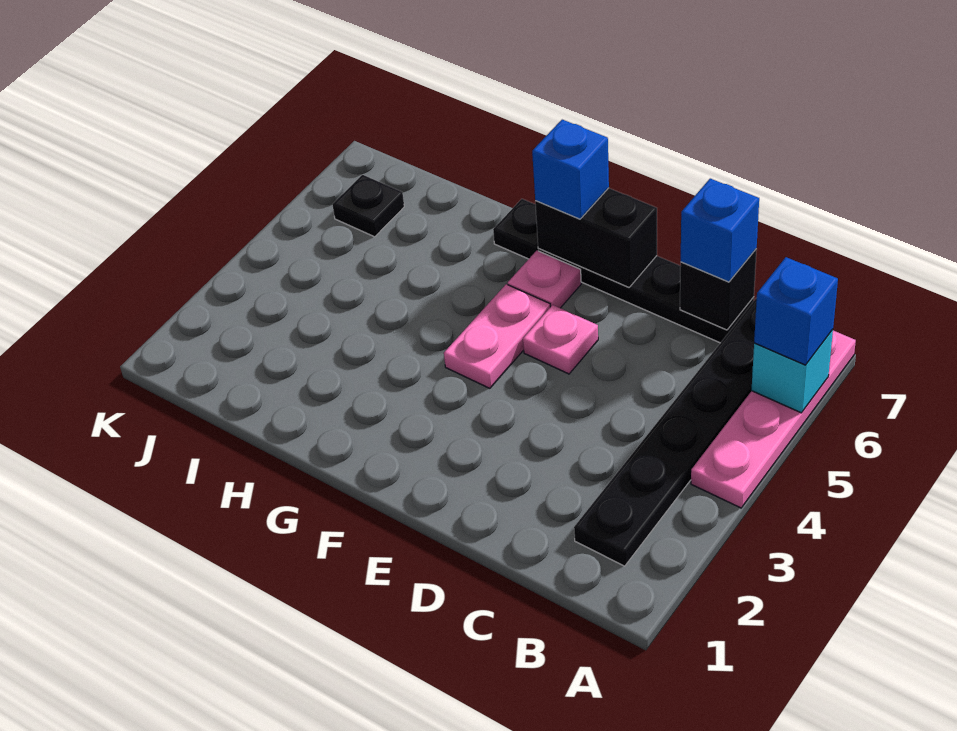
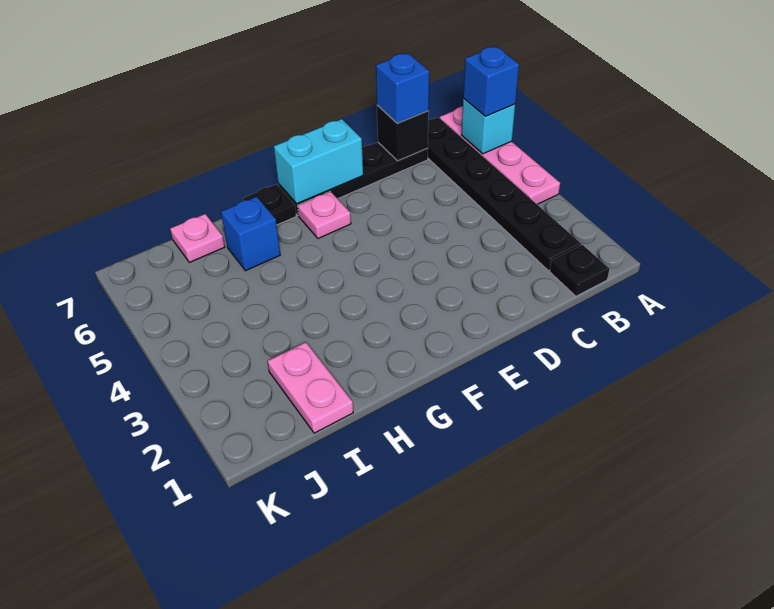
pink plate E5 level 1 -> pink plate I7 level 1
black brick E7:F7 level 2 -> cyan brick E7:F7 level 2
pink plate F4:F5 level 1 -> pink plate I1:I2 level 1
blue brick F7 level 3 -> blue brick H6 level 1
black plate J6 level 1 -> black plate B1 level 1

